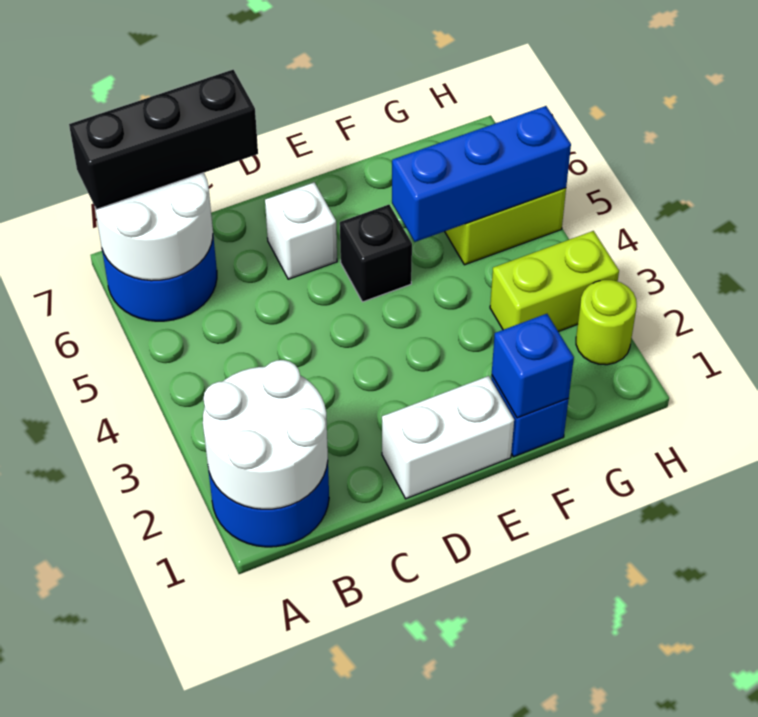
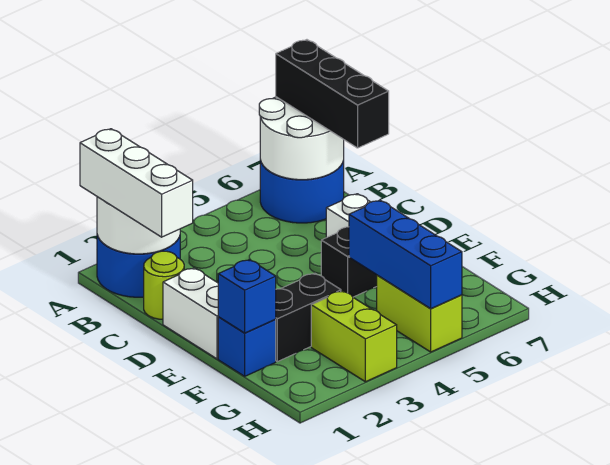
none -> white brick A1:C1 level 3
none -> black brick F2:F3 level 1
lime round brick H2 level 1 -> lime round brick C1 level 1

